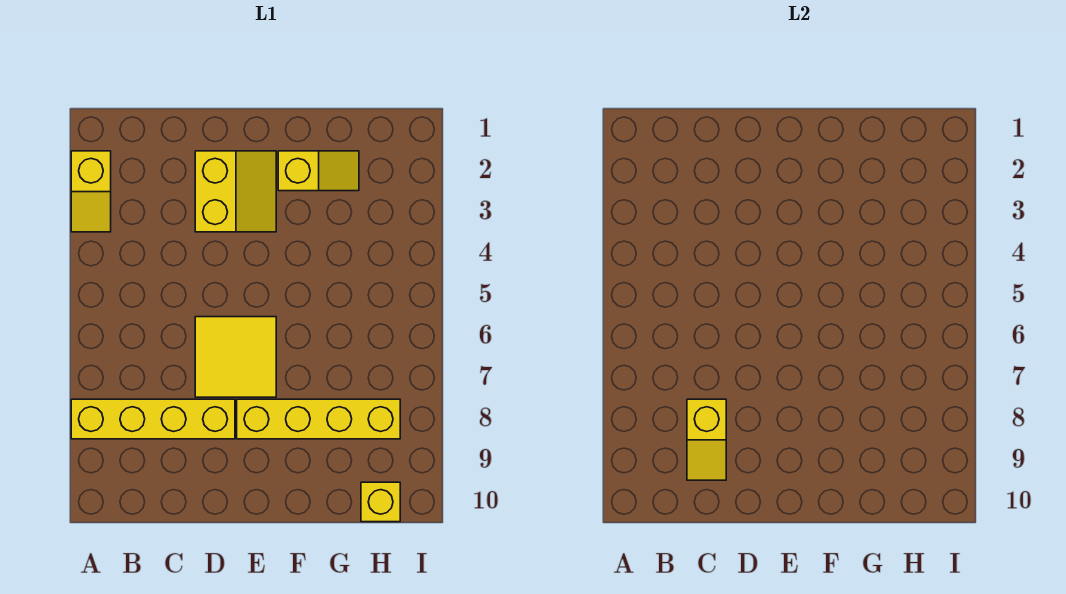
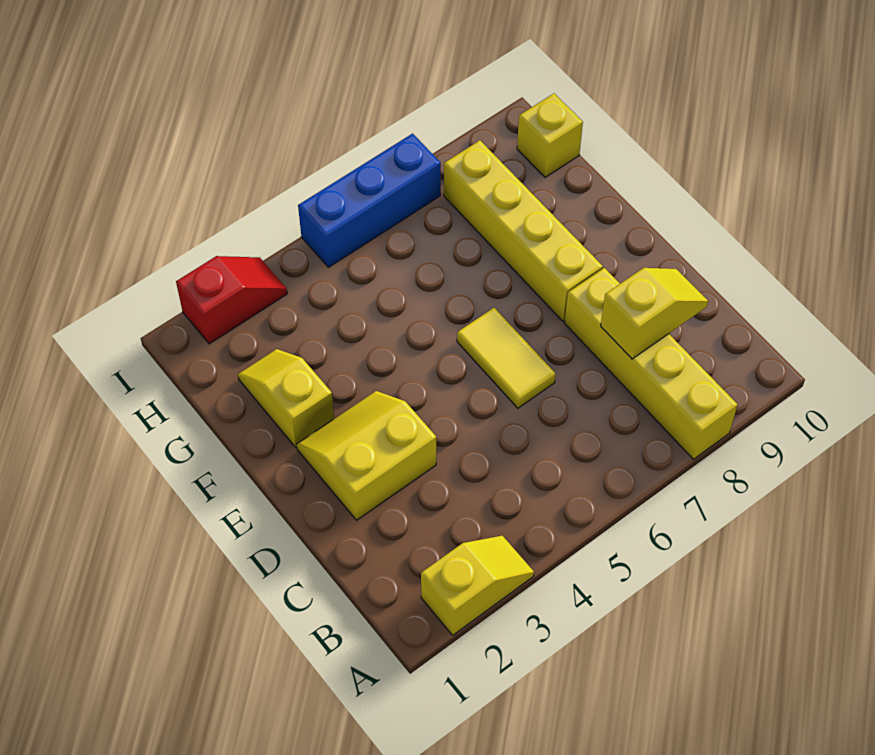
yellow tile D6:E7 level 1 -> yellow tile D6:E6 level 1
none -> red slope I2:I3 level 1 top 2
none -> blue brick I5:I7 level 1

